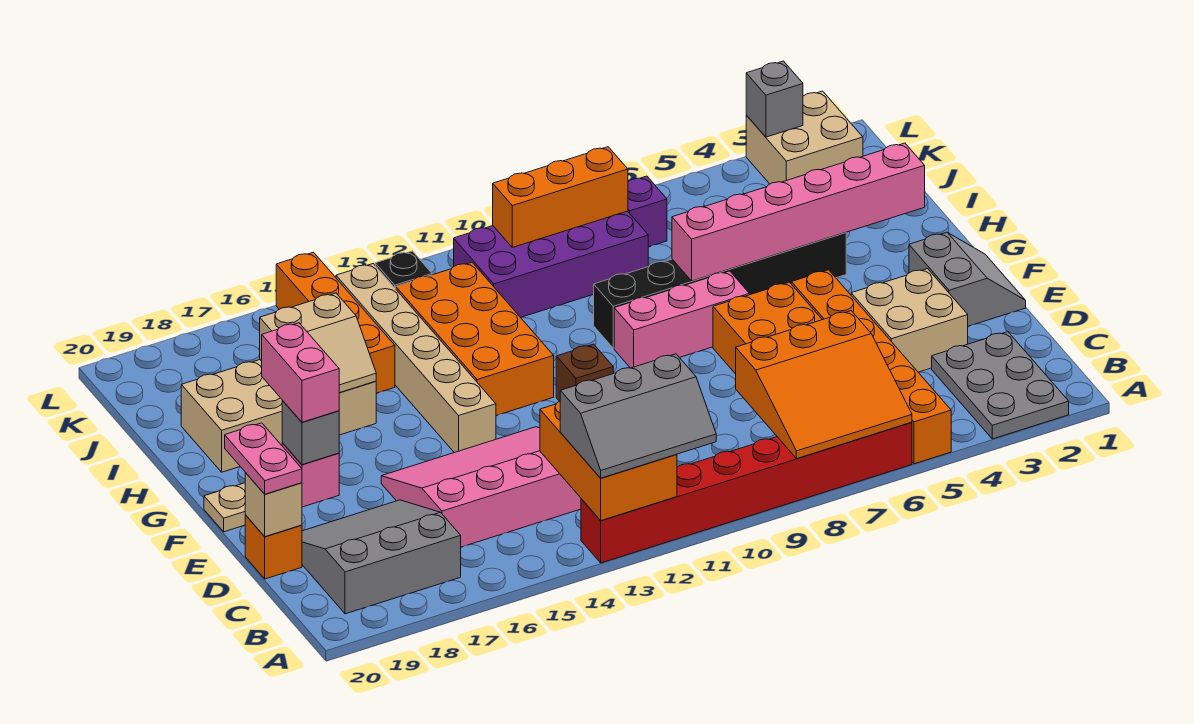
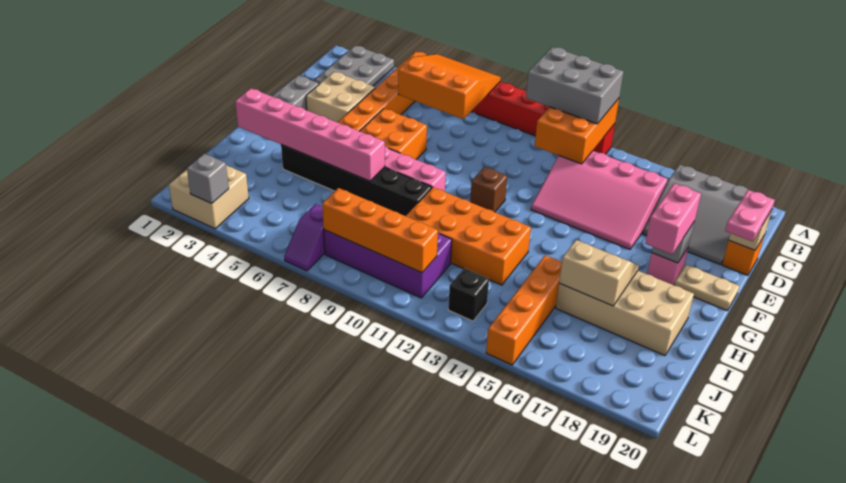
grey slope A11:B13 level 3 top B -> grey brick A11:B13 level 3
tan brick F14:K14 level 1 -> none
orange brick G12:J13 level 1 -> orange brick H10:I13 level 1
orange brick K8:K10 level 2 -> orange brick K8:K11 level 2

